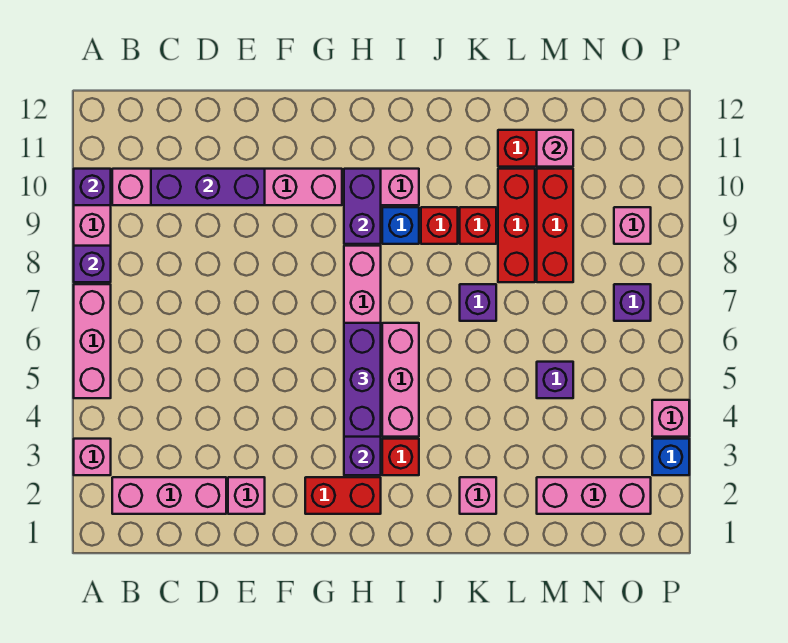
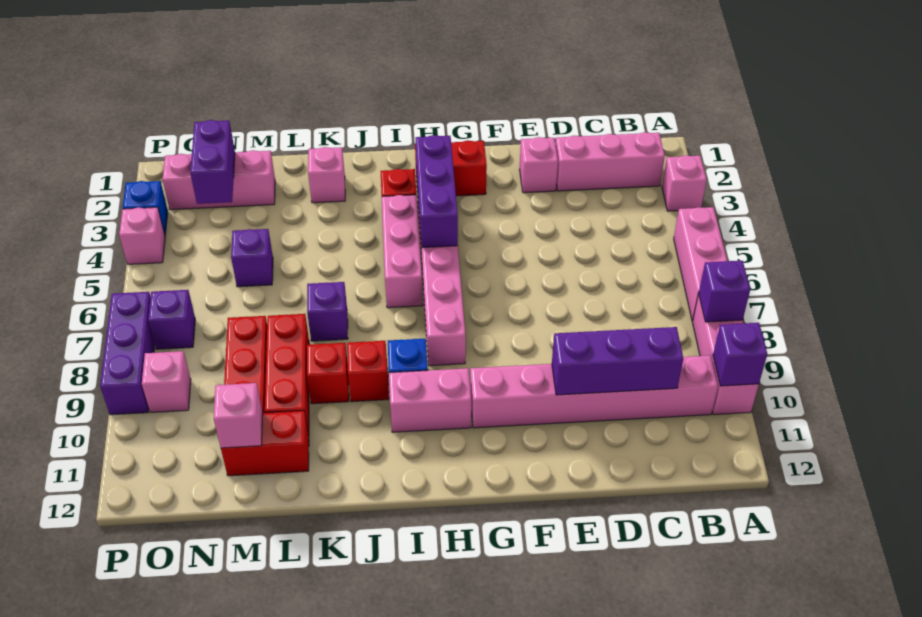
purple brick H4:H6 level 3 -> purple brick P7:P9 level 1
purple brick H9:H10 level 2 -> purple brick N2:N3 level 2

